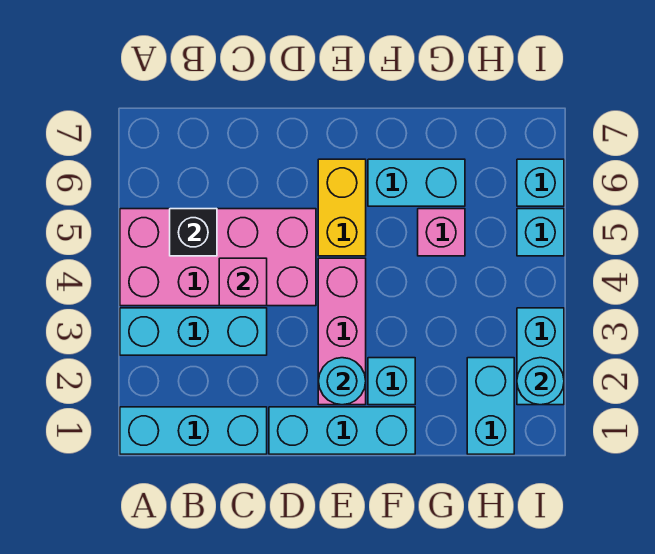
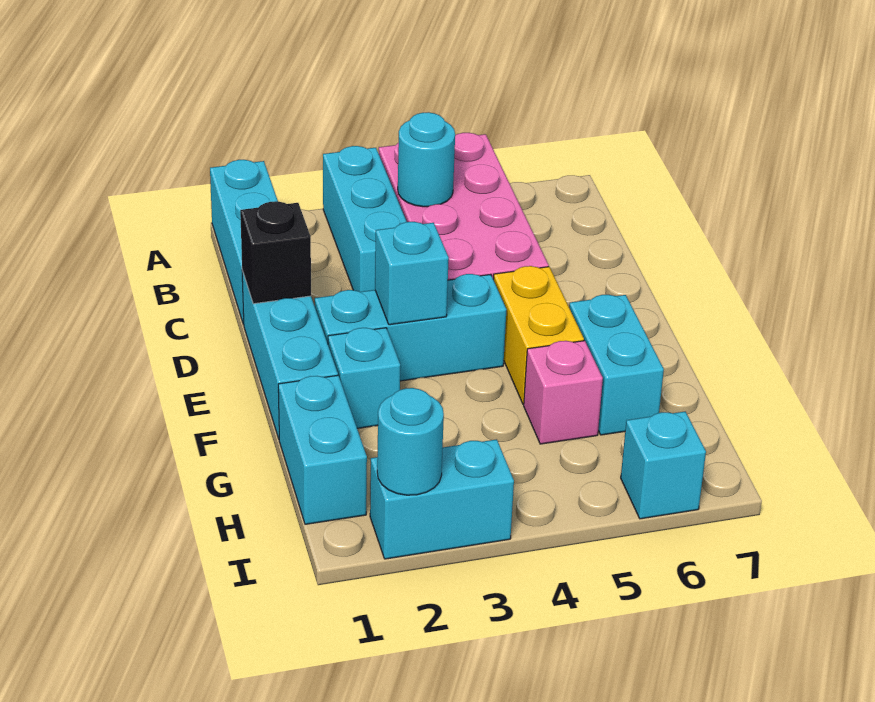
black brick B5 level 2 -> black brick D1 level 2
pink brick C4 level 2 -> none
pink brick E2:E4 level 1 -> cyan brick E2:E4 level 1
cyan round brick E2 level 2 -> cyan round brick B4 level 2
yellow brick E5:E6 level 1 -> yellow brick E5:F5 level 1
cyan brick H1:H2 level 1 -> cyan brick G1:H1 level 1
cyan brick I5 level 1 -> cyan brick E3 level 2

